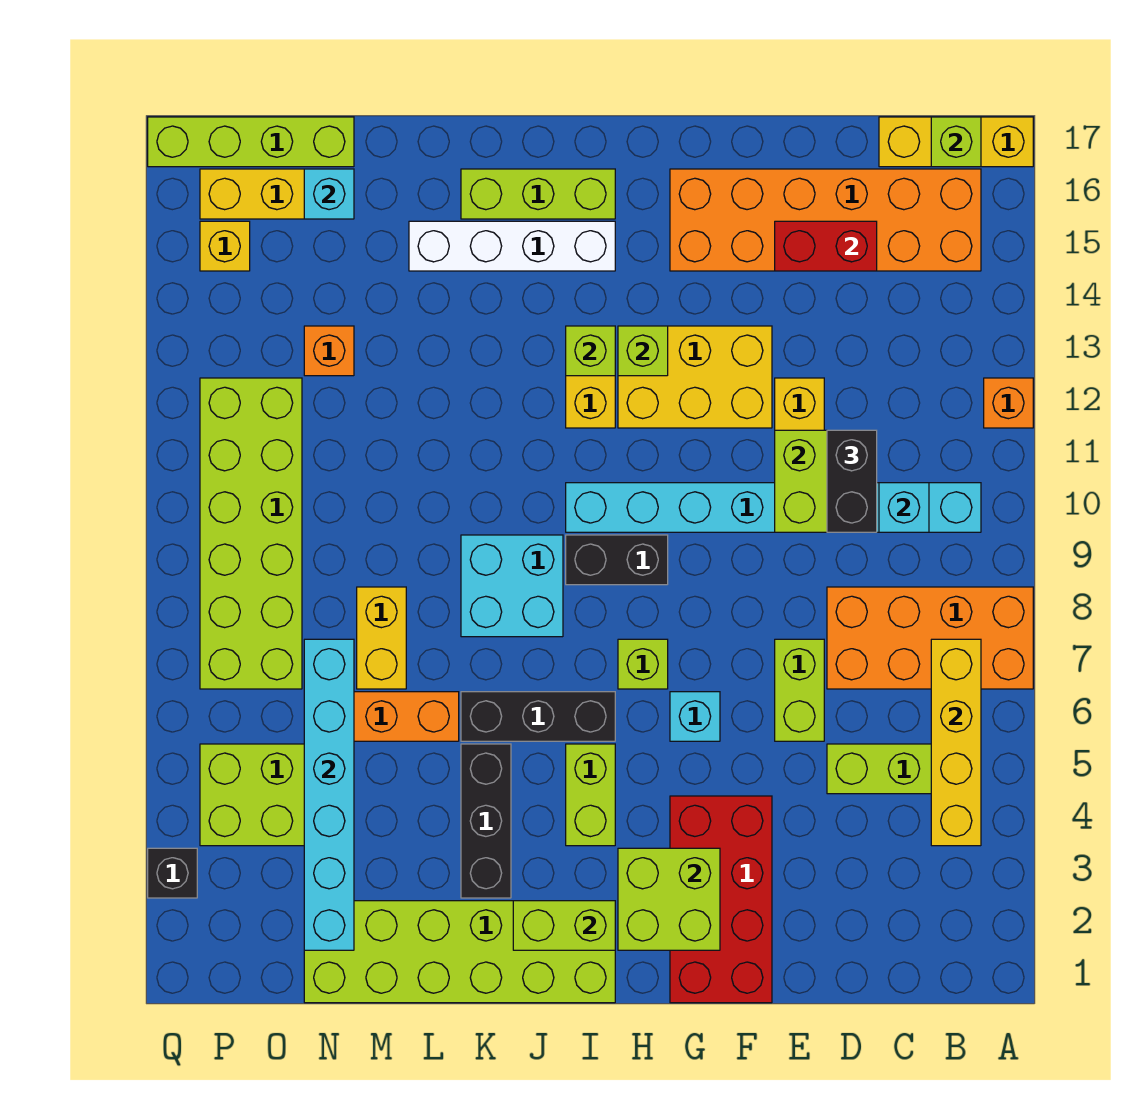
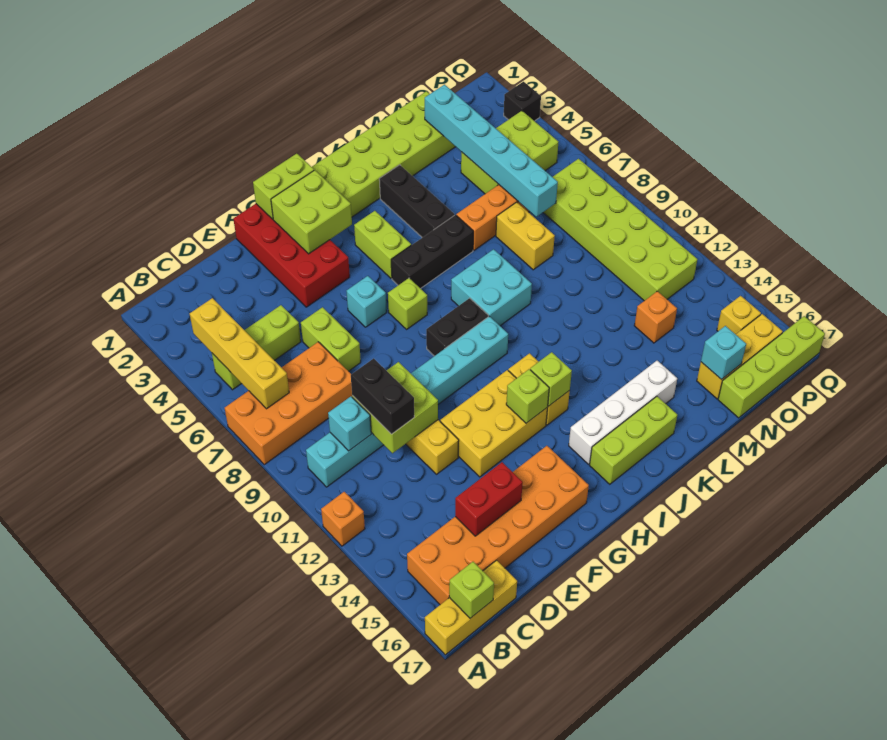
lime brick I2:J2 level 2 -> lime brick G1:H1 level 2

